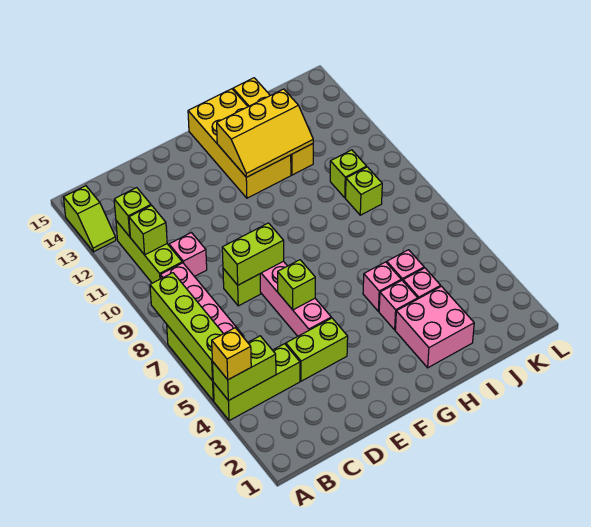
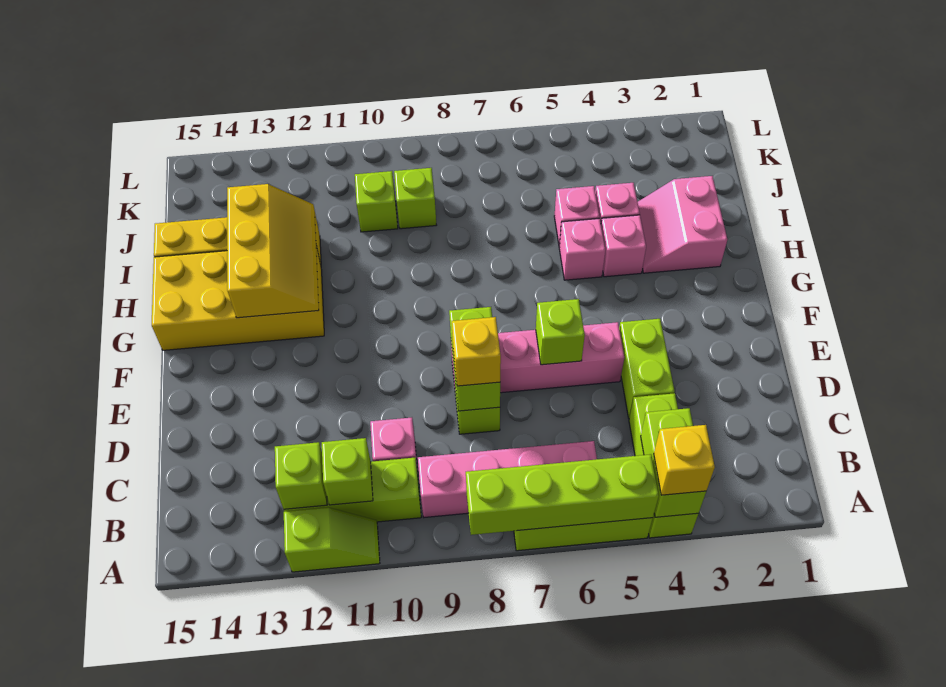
lime slope A13:A14 level 1 top 14 -> lime slope A11:A12 level 1 top 12
none -> yellow brick D8 level 3
pink brick H2:I3 level 1 -> pink slope H2:I3 level 1 top 2

